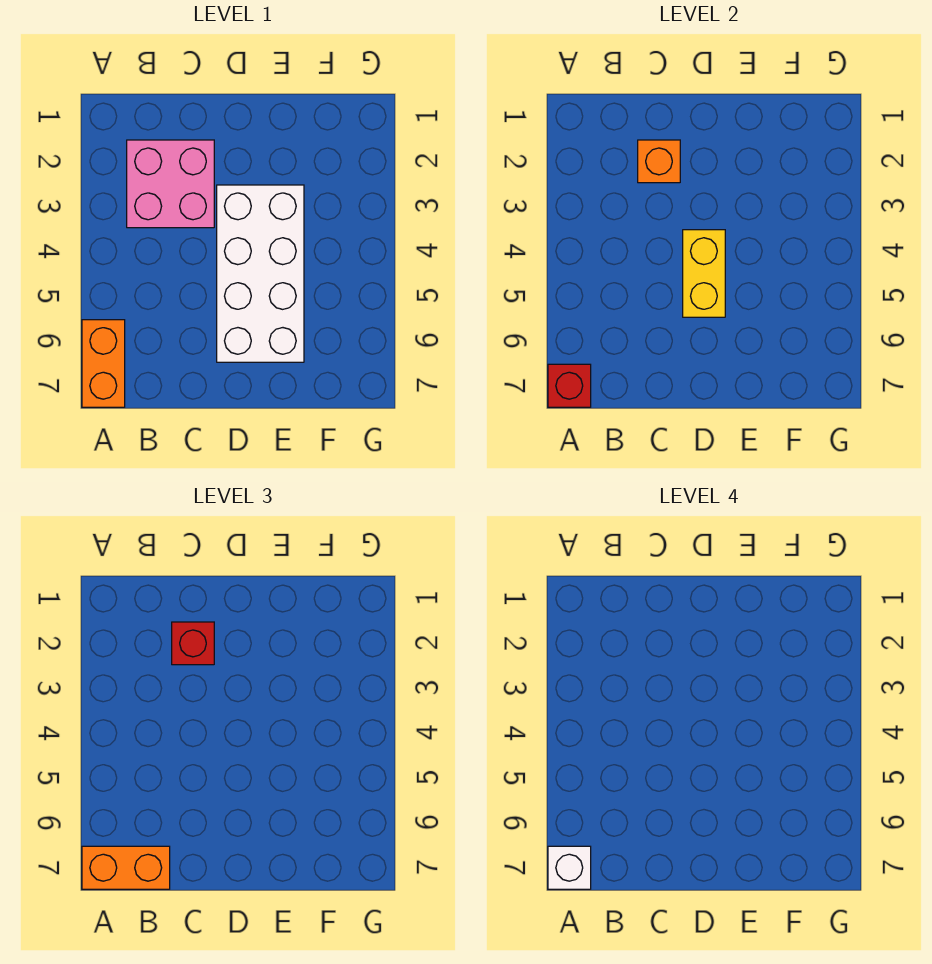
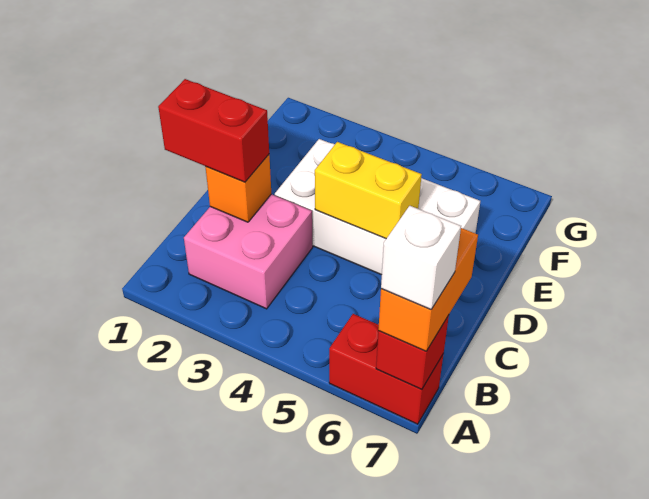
orange brick A6:A7 level 1 -> red brick A6:A7 level 1
red brick C2 level 3 -> red brick C1:C2 level 3

